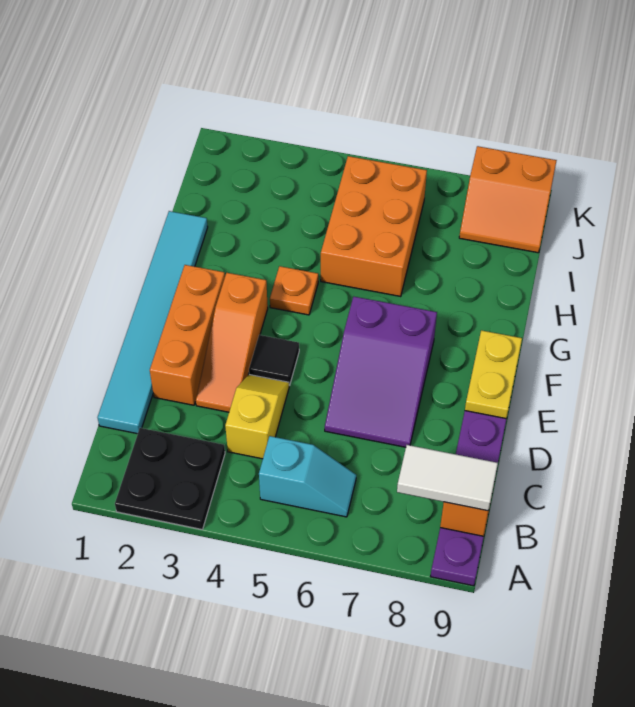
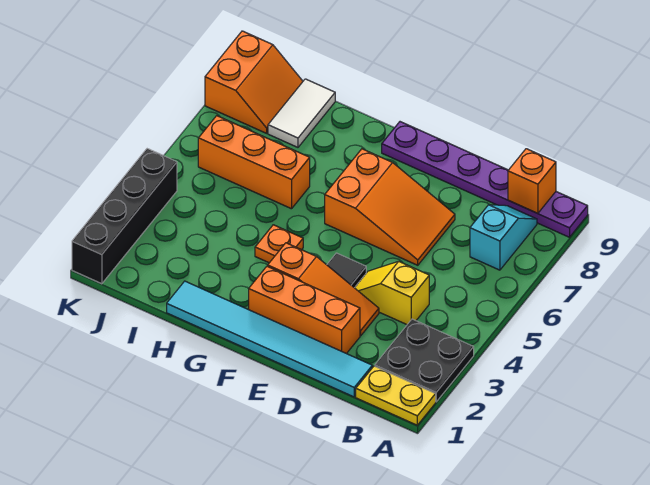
cyan slope B5:B6 level 1 top 5 -> cyan slope B7:B8 level 1 top 7
white tile B8:B9 level 3 -> white tile I8:I9 level 1
purple slope D6:F7 level 1 top F -> orange slope D6:F7 level 1 top F
yellow plate E9:F9 level 2 -> yellow plate A1:B1 level 1
orange brick H5:J6 level 1 -> orange brick H6:J6 level 1
none -> black brick K1:K4 level 1

